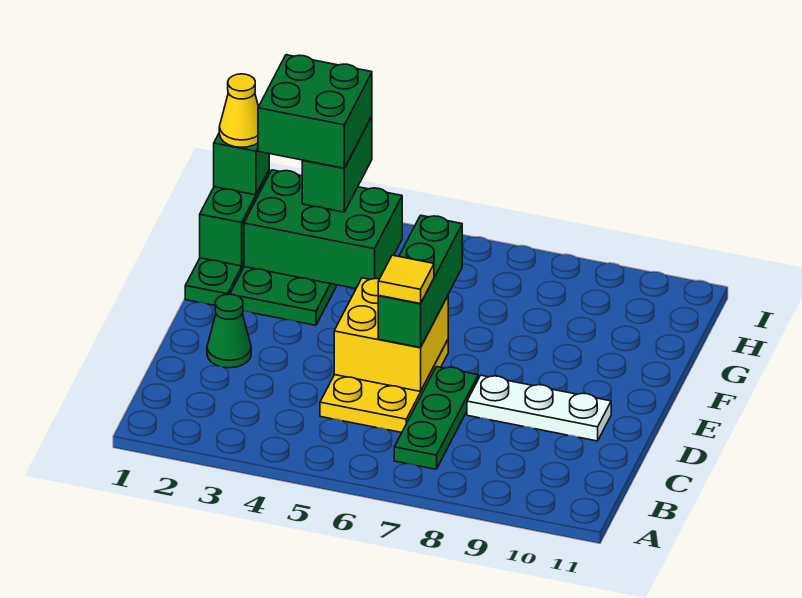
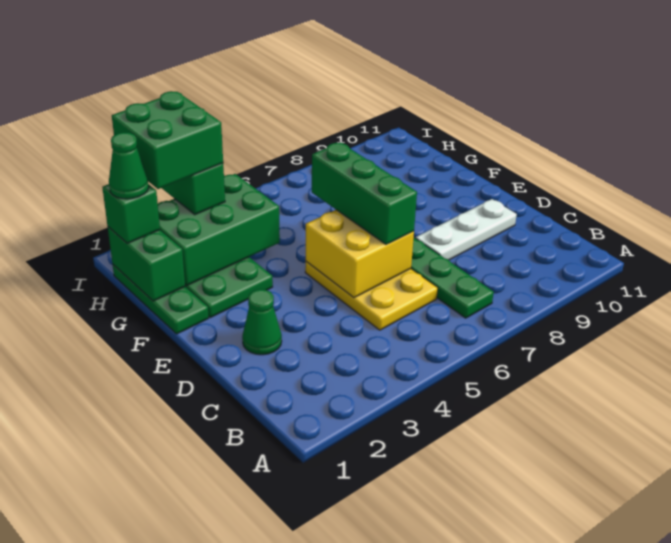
yellow tile D6 level 4 -> none
yellow cone H1 level 4 -> green cone H1 level 4

